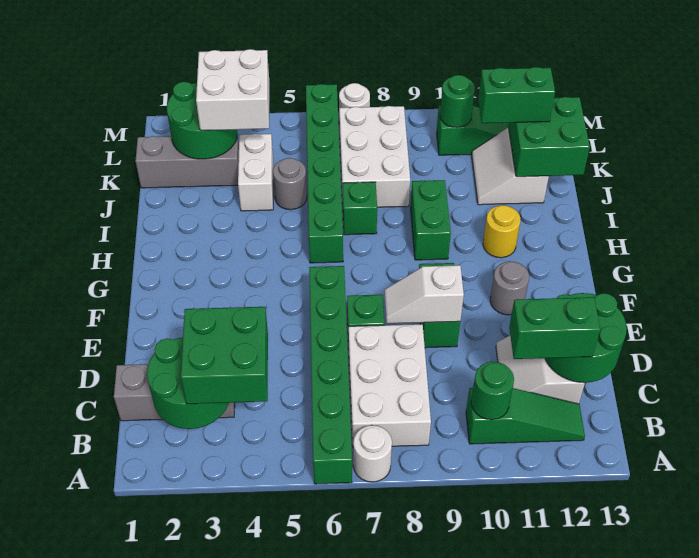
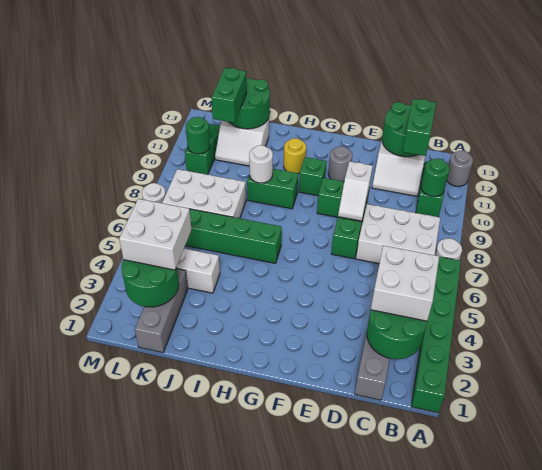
green brick A6:F6 level 1 -> green brick A1:A6 level 1
green brick B3:C4 level 3 -> white brick B3:C4 level 3
green brick I7 level 1 -> green brick G10 level 1
none -> white round brick I9 level 2
grey round brick J5 level 1 -> grey round brick A12 level 1
green brick J12:K13 level 2 -> green round brick J12:K13 level 2

